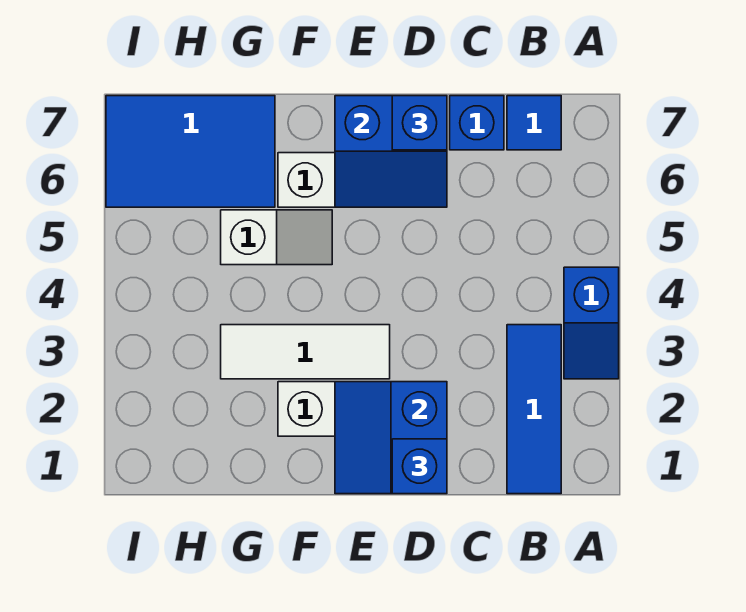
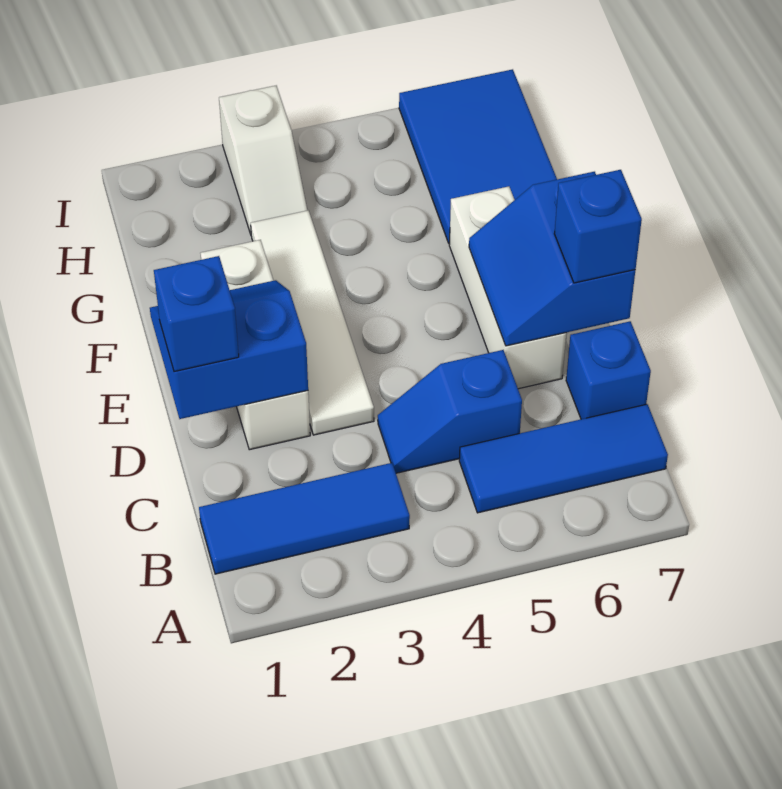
blue slope A3:A4 level 1 top 4 -> blue slope C4:C5 level 1 top 5
blue tile B7 level 1 -> blue tile B5:B7 level 1
white tile E3:G3 level 1 -> white tile D3:G3 level 1
white slope F5:G5 level 1 top G -> white slope H3:I3 level 1 top I

